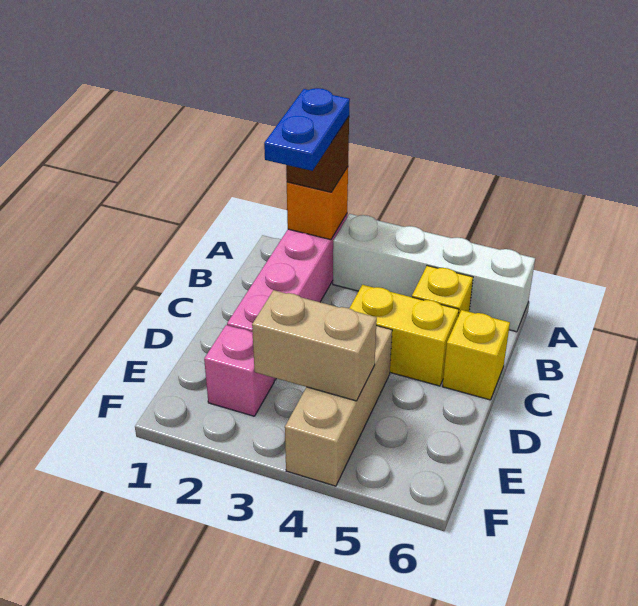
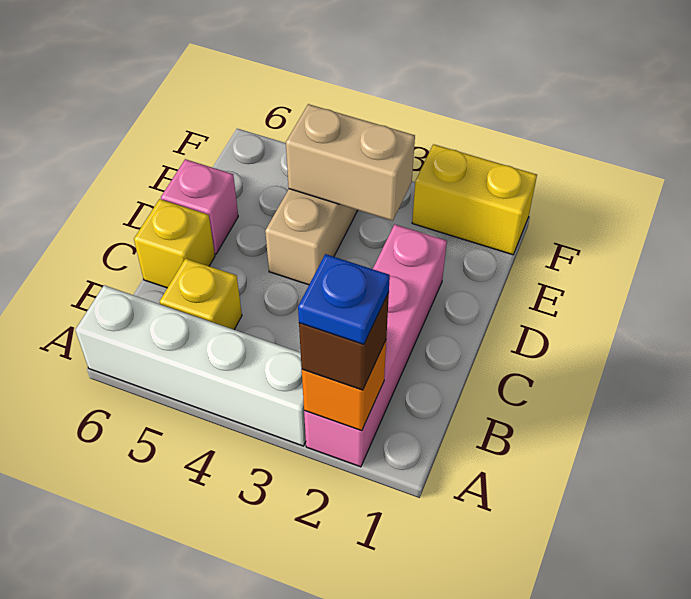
blue plate A2:B2 level 4 -> blue plate A2 level 4
yellow brick C4:C5 level 1 -> yellow brick F1:F2 level 1
pink brick E2 level 1 -> pink brick D6 level 1

